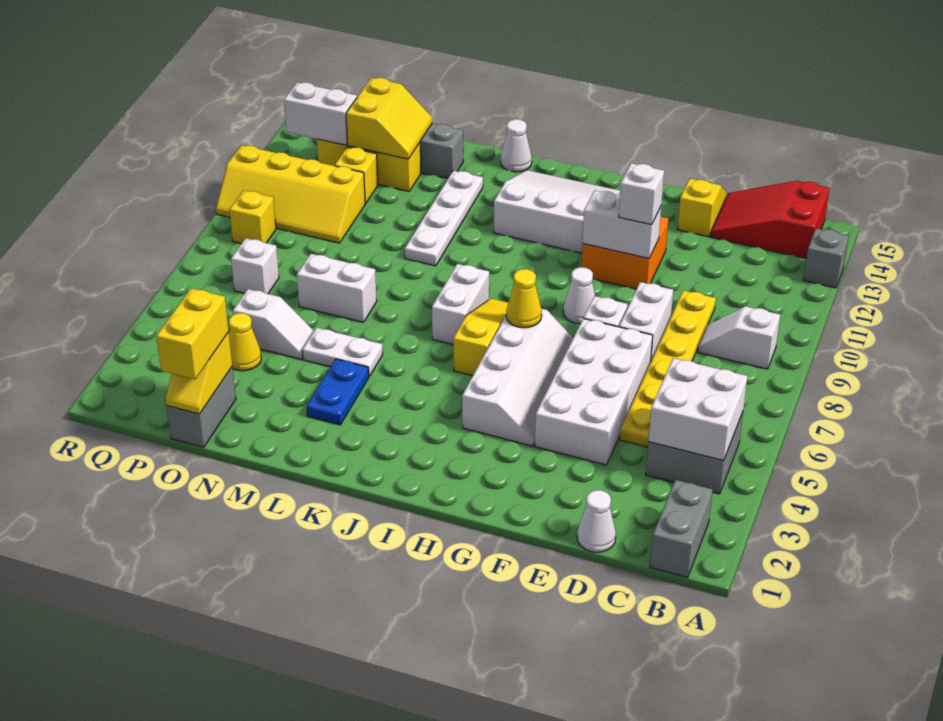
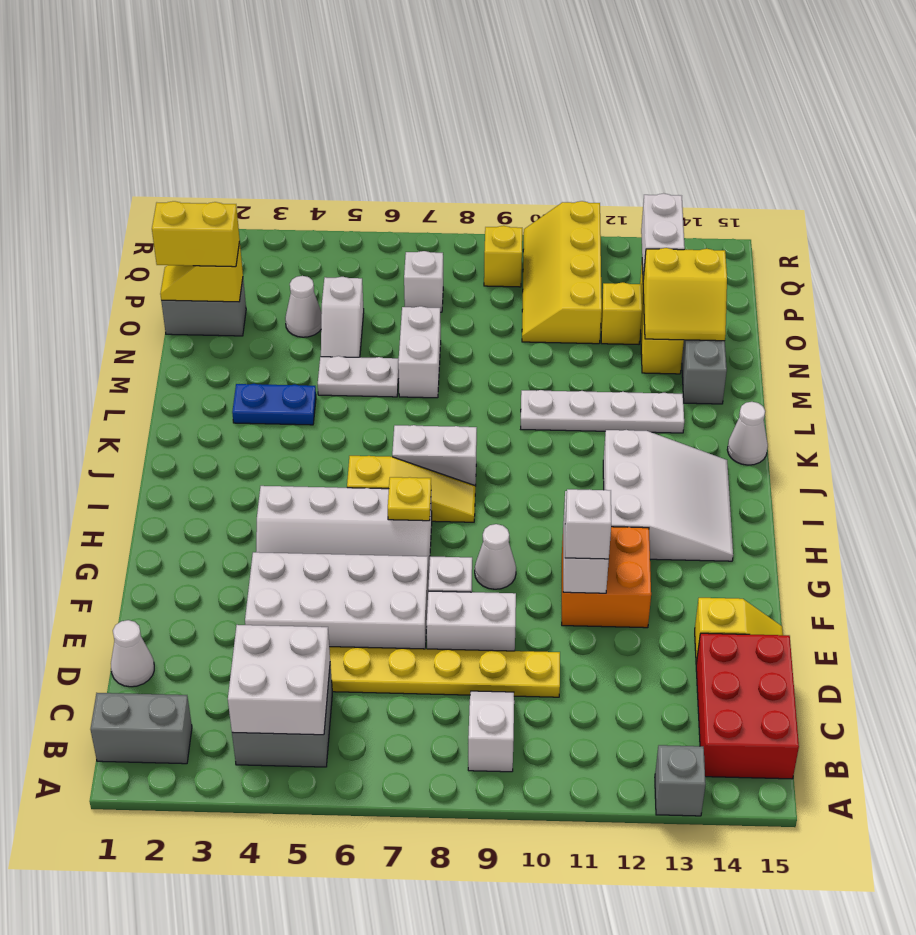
red slope B14:D15 level 1 top B -> red brick B14:D15 level 1
yellow cone H7 level 2 -> yellow plate H7 level 2
white plate L5:M5 level 1 -> white plate M5:M6 level 1
yellow cone O4 level 1 -> white cone O4 level 1

